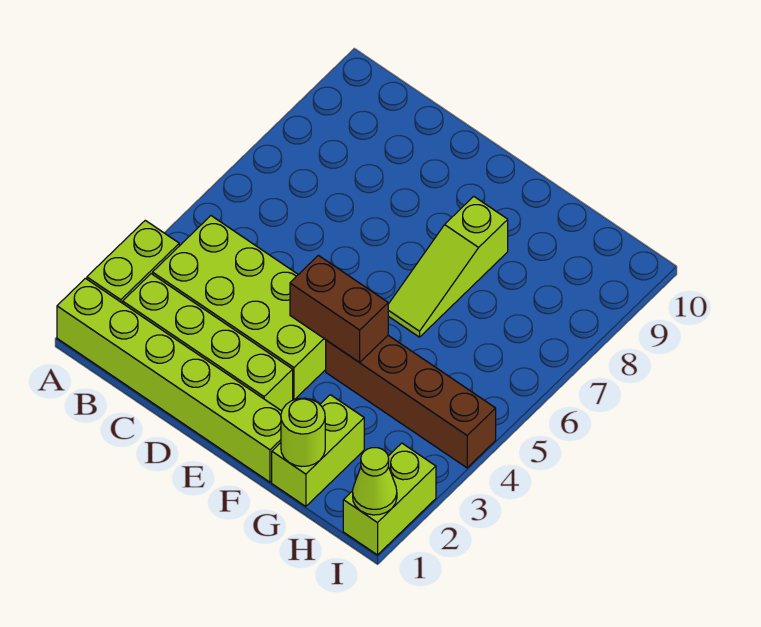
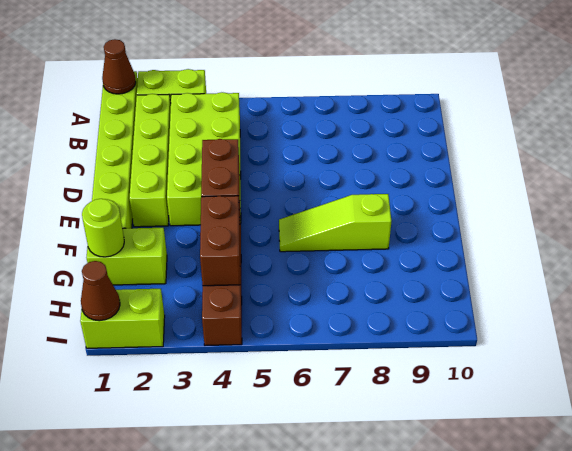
none -> brown cone A1 level 2
none -> brown brick G4:H4 level 2
lime cone I1 level 2 -> brown cone I1 level 2

